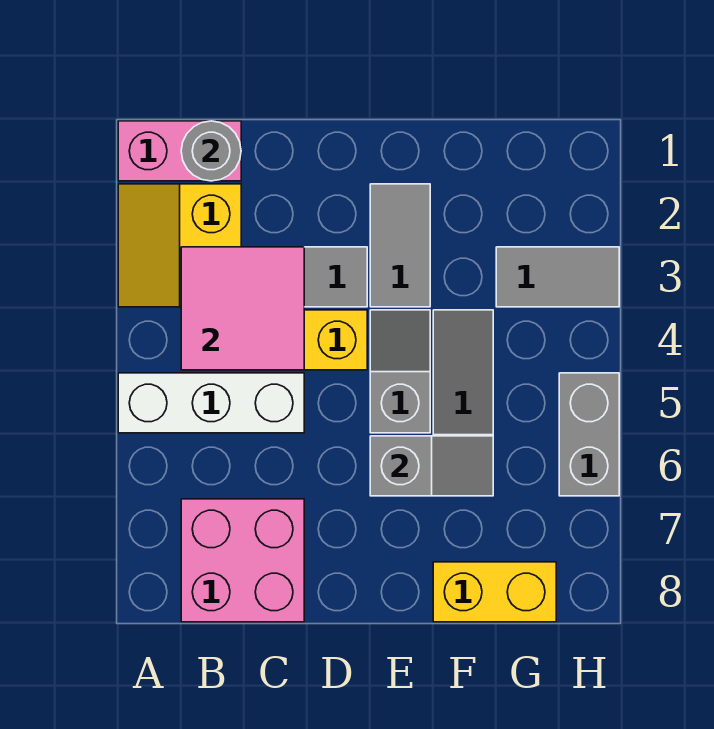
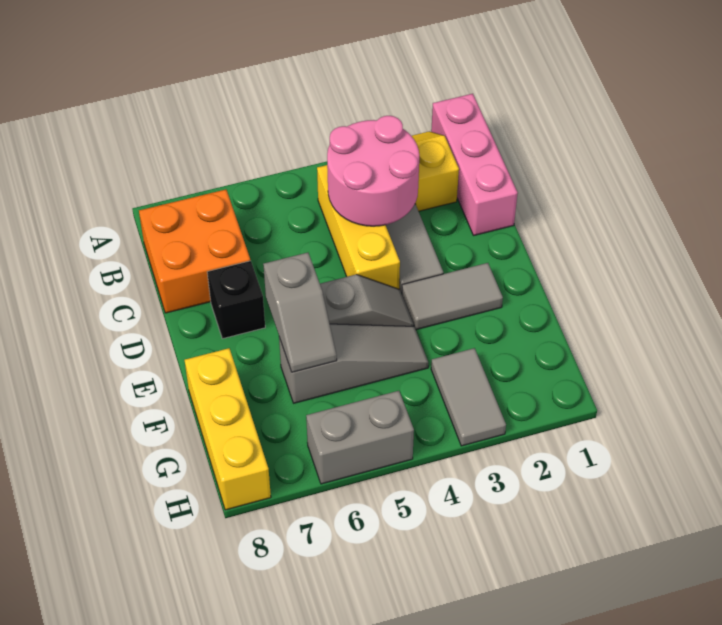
pink brick A1:B1 level 1 -> pink brick A1:C1 level 1
white brick A5:C5 level 1 -> none
grey round brick B1 level 2 -> none
pink tile B3:C4 level 2 -> pink round brick B3:C4 level 2
pink brick B7:C8 level 1 -> orange brick B7:C8 level 1
none -> black brick D7 level 1
yellow brick F8:G8 level 1 -> yellow brick F8:H8 level 1

